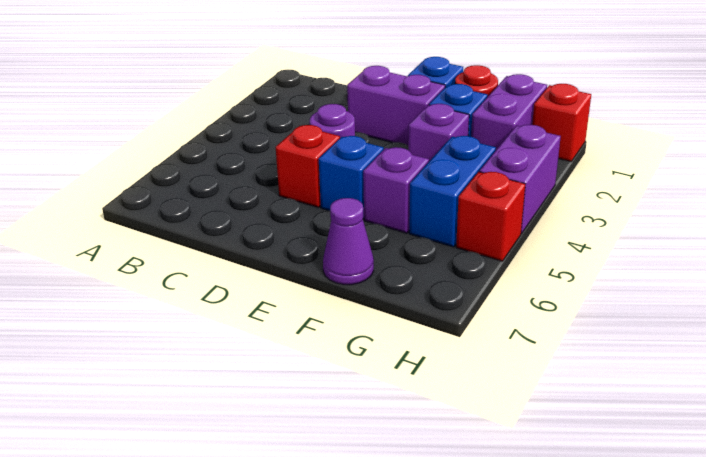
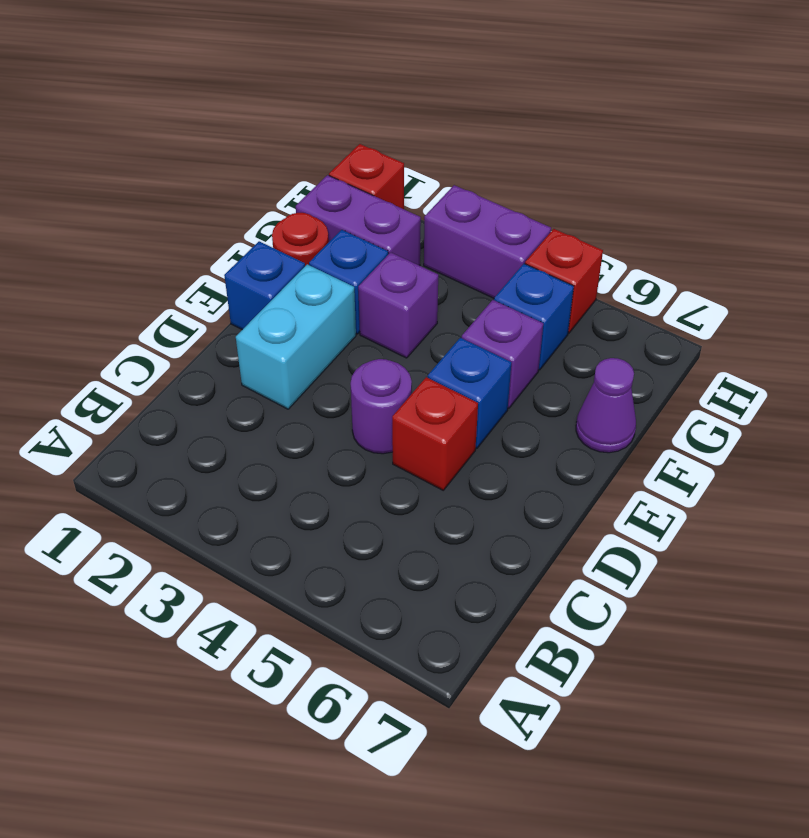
purple brick D2:E2 level 1 -> cyan brick D2:E2 level 1
blue brick G4:G5 level 1 -> blue brick G5 level 1

